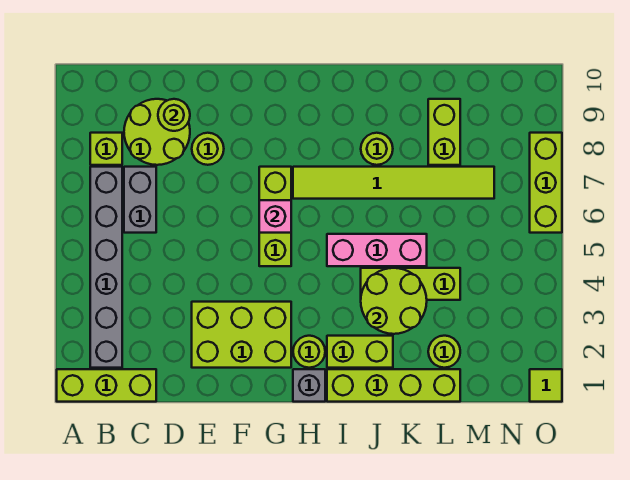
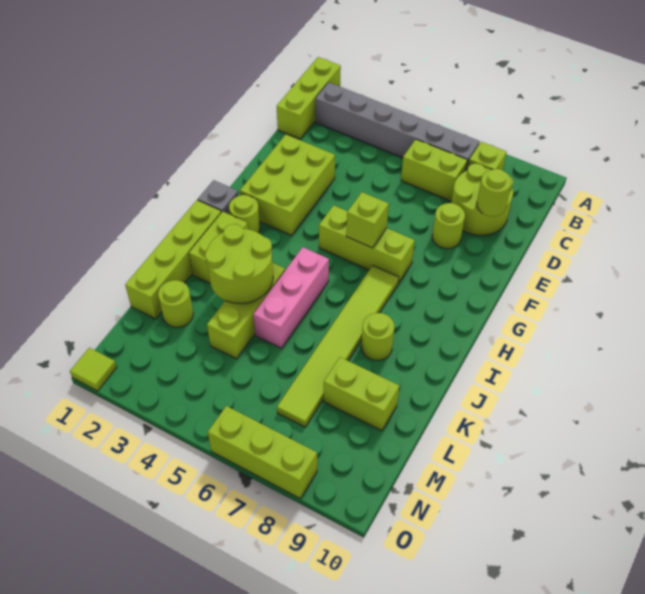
grey brick C6:C7 level 1 -> lime brick C6:C7 level 1
pink brick G6 level 2 -> lime brick G6 level 2

